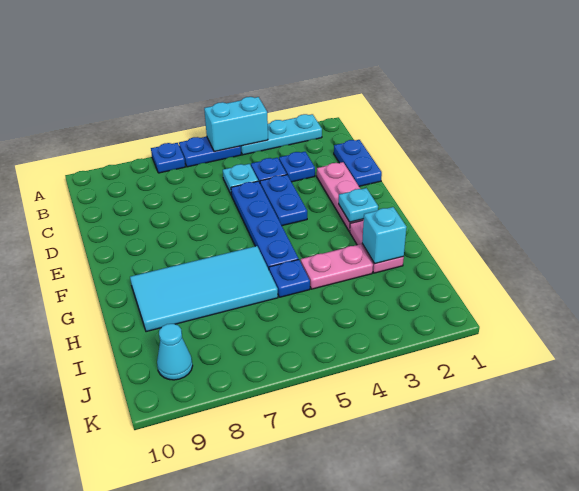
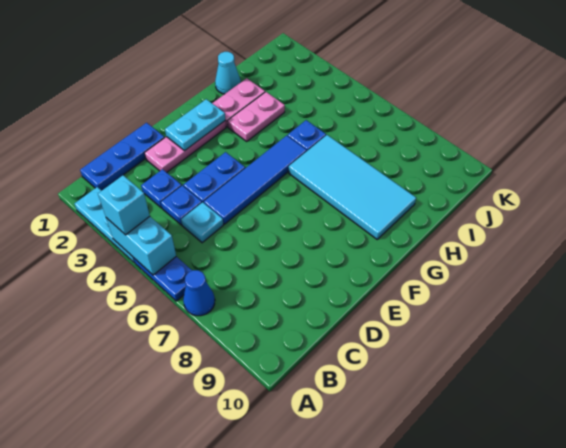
blue plate A7 level 1 -> blue cone A7 level 1
blue plate C1:D1 level 1 -> blue plate B1:D1 level 1
blue plate D5:G5 level 1 -> blue tile D5:G5 level 1
cyan plate F2 level 2 -> cyan plate E2:F2 level 2
cyan brick H2 level 2 -> cyan brick A4 level 3
pink plate H3:H4 level 1 -> pink plate G3:H3 level 1
cyan cone J9 level 1 -> cyan cone H1 level 1

